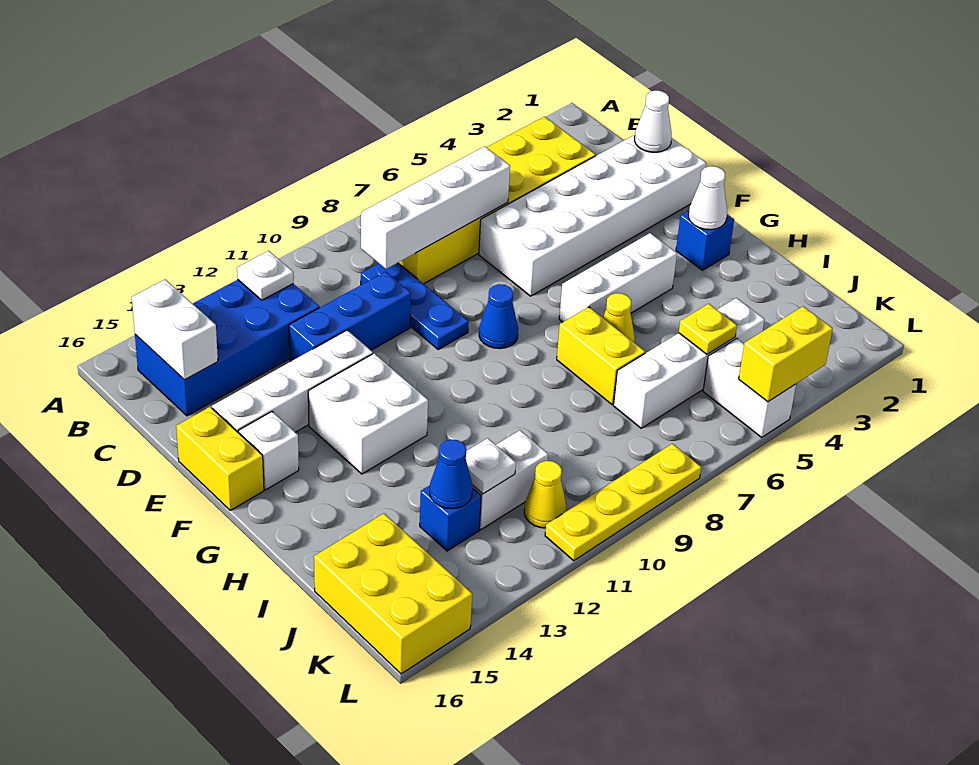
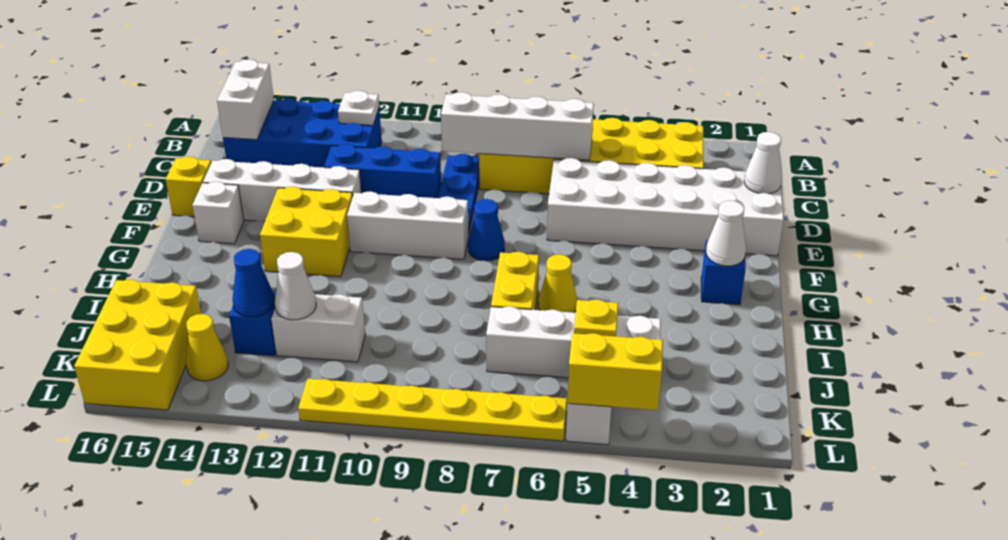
yellow brick E16:F16 level 1 -> yellow brick E16 level 1
white brick F12:G13 level 1 -> yellow brick F12:G13 level 1
white brick G4:G6 level 1 -> white brick F9:F11 level 1
white plate J12 level 2 -> white cone J12 level 2
yellow cone K11 level 1 -> yellow cone K14 level 1
yellow plate L8:L11 level 1 -> yellow plate L6:L11 level 1

